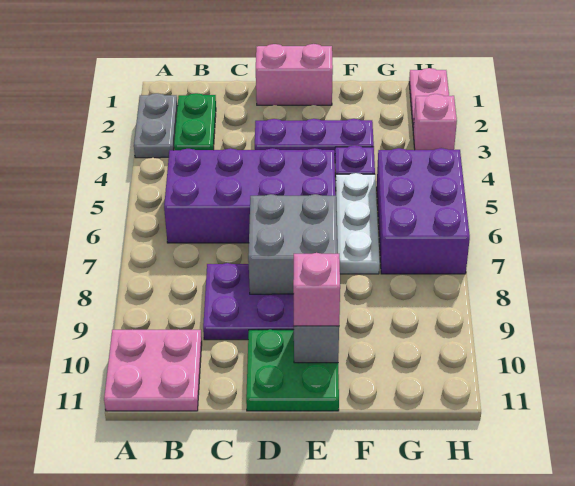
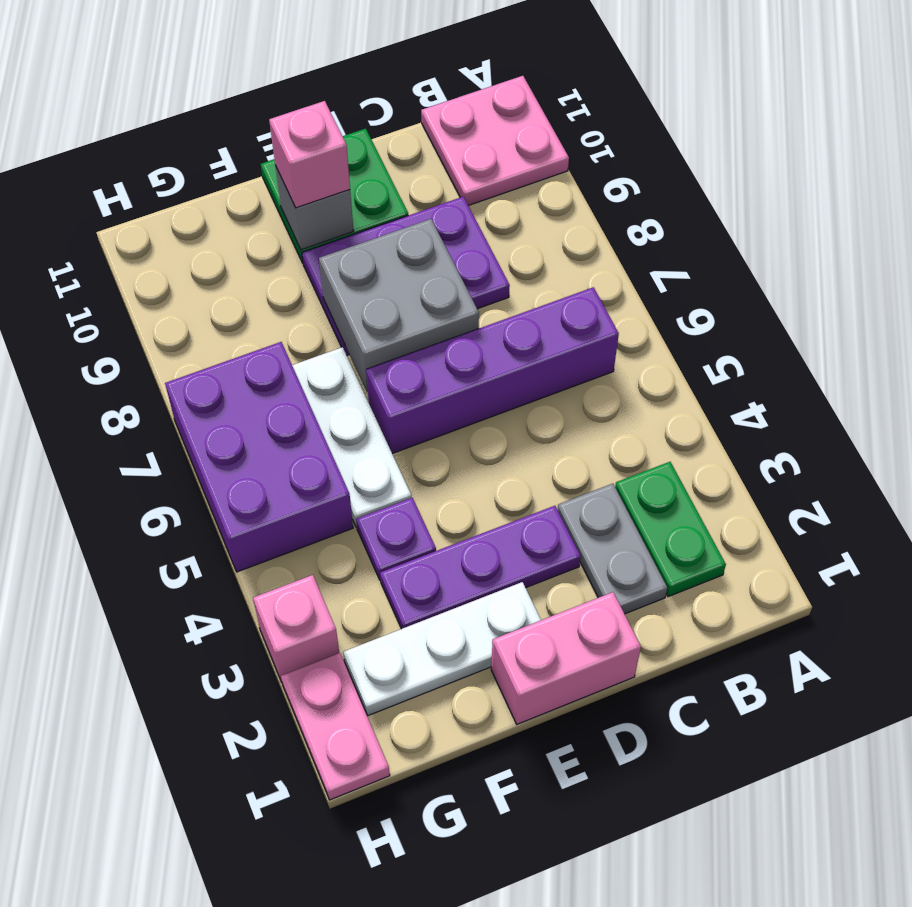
grey plate A2:A3 level 1 -> grey plate C2:C3 level 1
purple brick B5:E6 level 1 -> purple brick B6:E6 level 1
none -> white plate E2:G2 level 1

